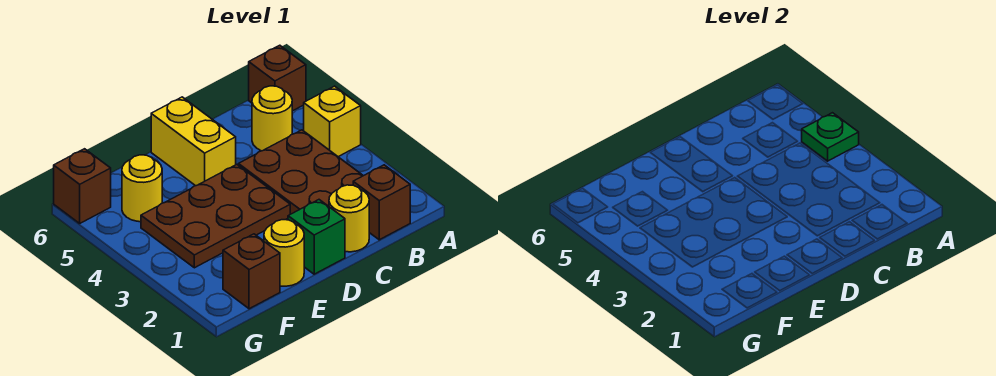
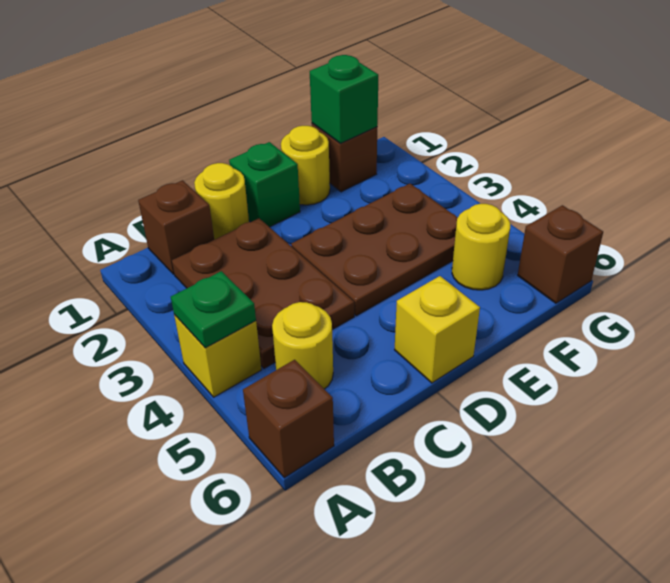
yellow brick D5:D6 level 1 -> yellow brick D6 level 1
none -> green brick F1 level 2

